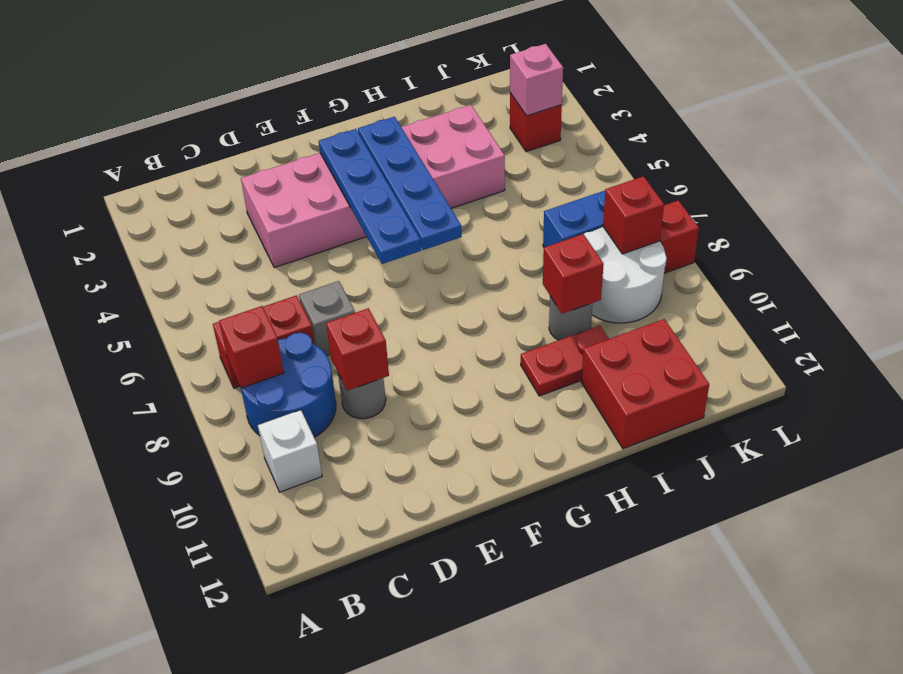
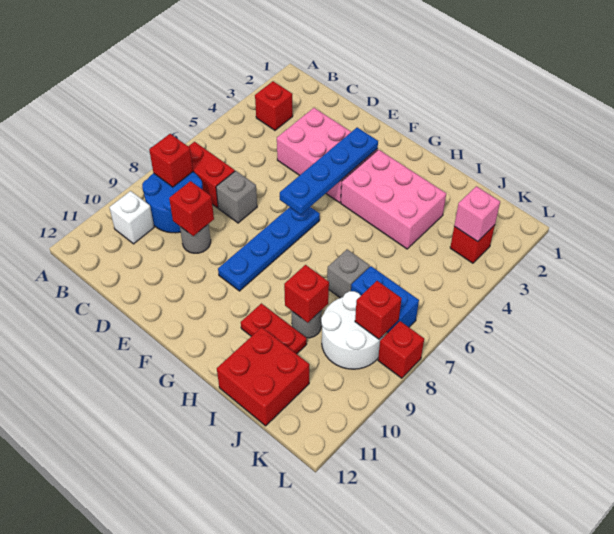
none -> red brick B3 level 1
blue plate G3:G6 level 2 -> blue plate F6:F9 level 1
none -> grey brick I7 level 1

